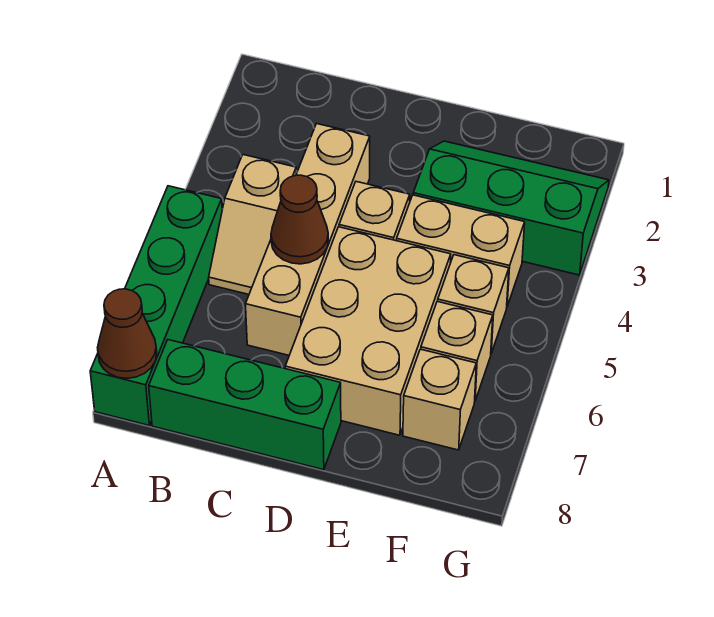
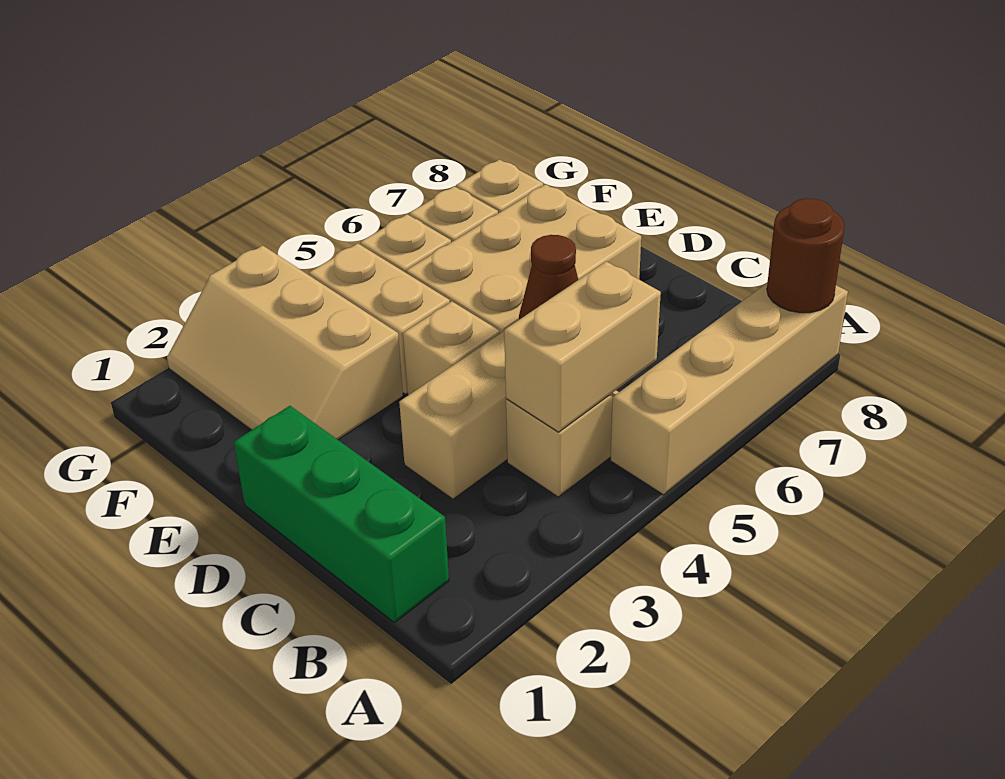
green brick A5:A8 level 1 -> tan brick A5:A8 level 1
brown cone A8 level 2 -> brown round brick A8 level 2
none -> tan brick B4:B5 level 2
green brick B8:D8 level 1 -> green brick B1:D1 level 1
green slope E2:G3 level 1 top 3 -> tan slope E2:G3 level 1 top 3

